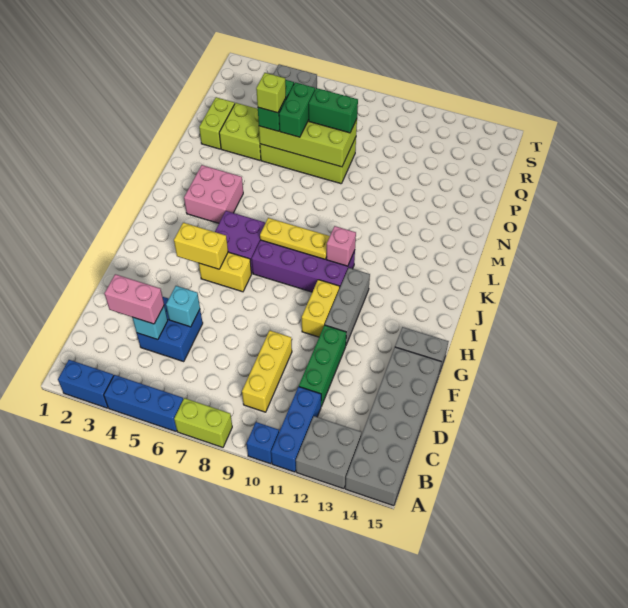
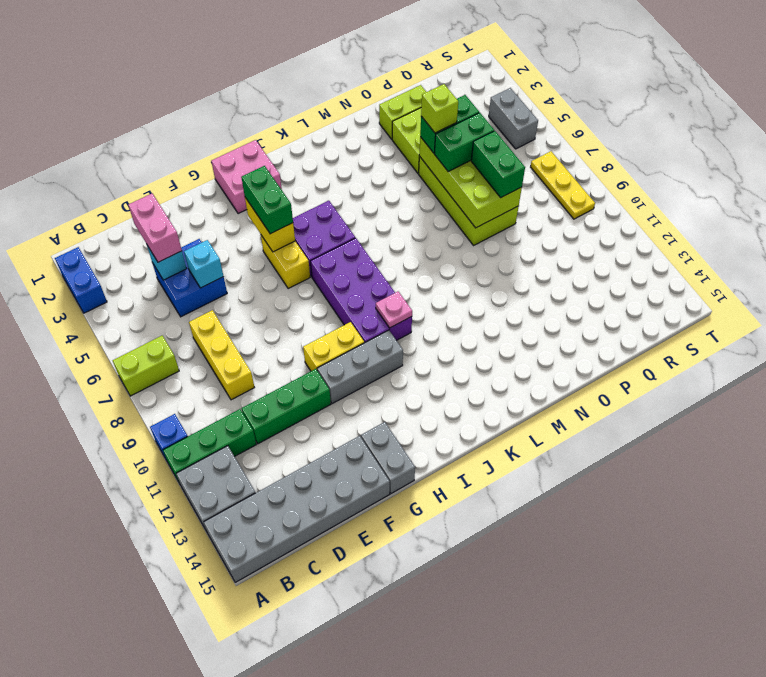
blue brick A4:A6 level 1 -> none
lime brick A7:A8 level 1 -> lime brick A7:B7 level 1
blue brick A11:C11 level 1 -> green brick A11:C11 level 1
yellow brick C9:E9 level 1 -> yellow brick D7:D9 level 1
none -> green brick H4:H5 level 3
yellow plate J7:J9 level 2 -> yellow plate S7:S9 level 1
pink brick J10 level 2 -> pink plate J10 level 2
pink brick K3:L4 level 1 -> pink brick H1:I2 level 1

